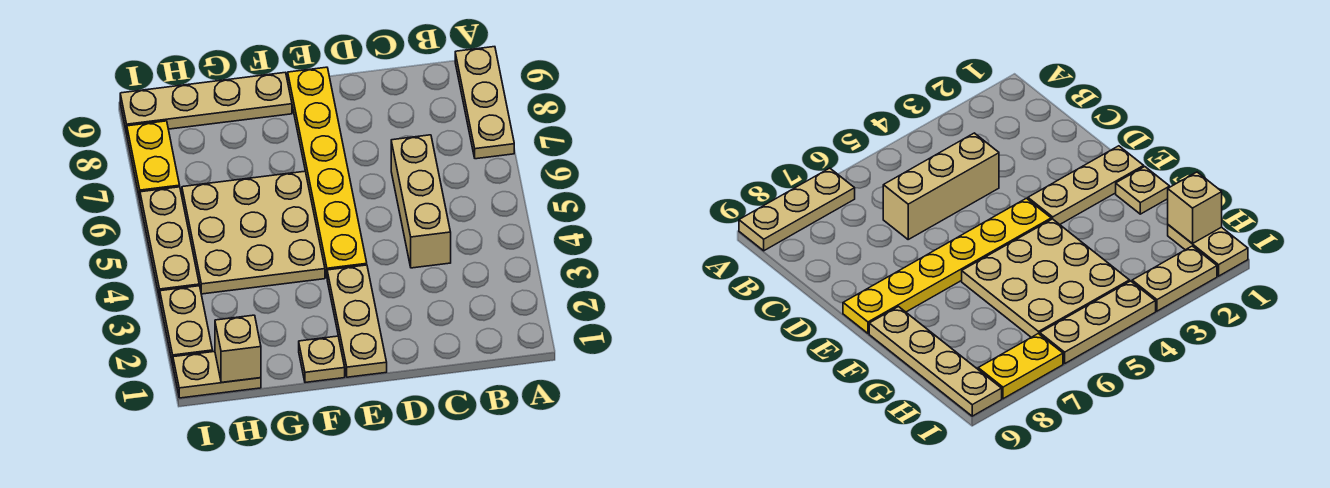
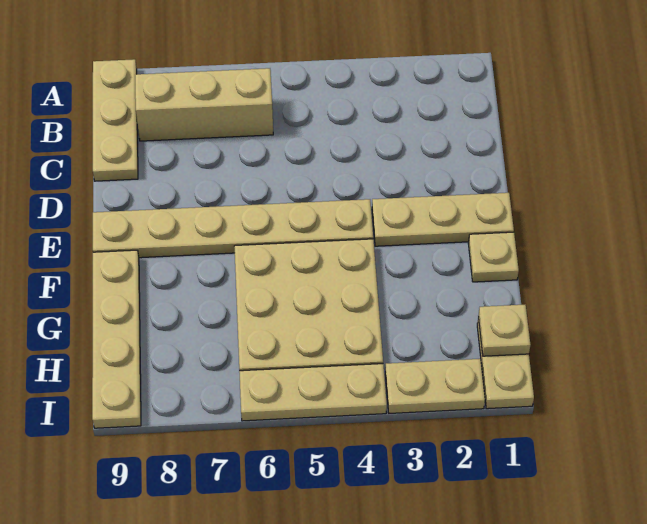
tan plate A7:A9 level 1 -> tan plate A9:C9 level 1
tan brick C4:C6 level 1 -> tan brick B6:B8 level 1
yellow plate E4:E9 level 1 -> tan plate E4:E9 level 1
tan brick H1 level 2 -> tan plate H1 level 2
yellow plate I7:I8 level 1 -> none

